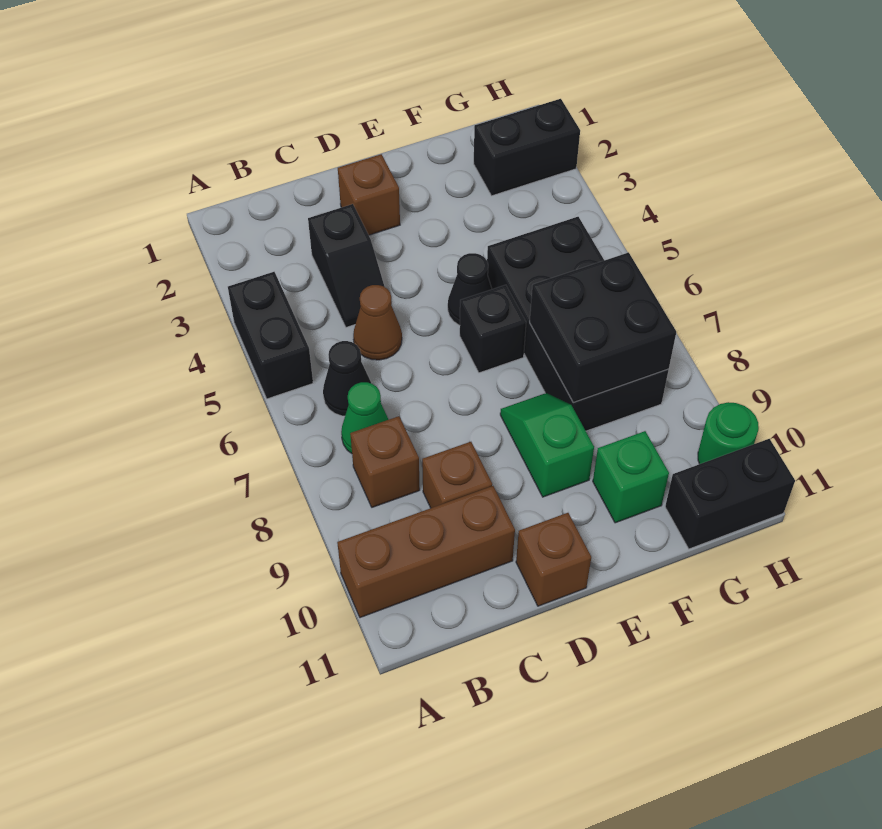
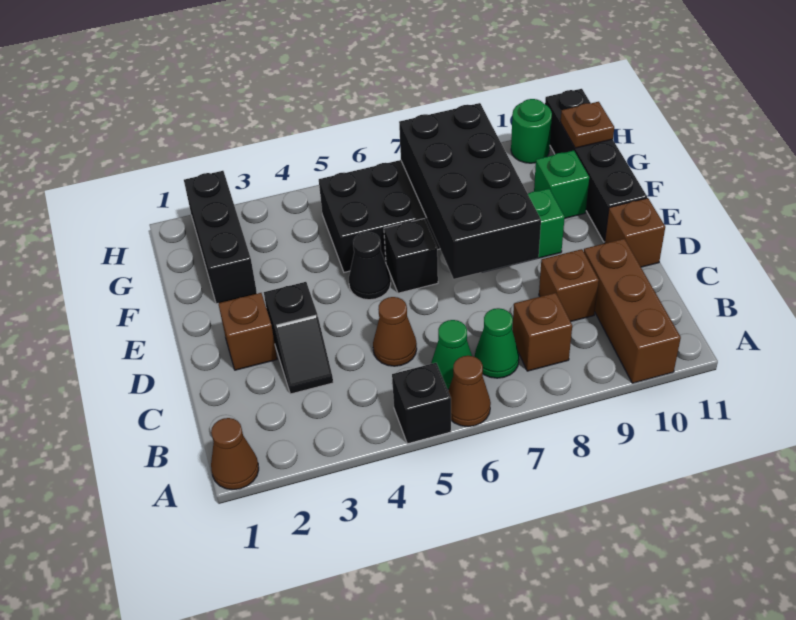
none -> brown cone A1 level 1
black brick A4:A5 level 1 -> black brick A5 level 1
none -> brown cone A6 level 1
black cone B6 level 1 -> green cone B6 level 1
black slope C3:C4 level 1 top 3 -> black slope C3:D3 level 1 top D
black brick F7:G8 level 2 -> black brick D7:G8 level 2
black brick G2:H2 level 1 -> black brick F2:H2 level 1
black brick G11:H11 level 1 -> black brick E11:H11 level 1
none -> brown plate G11 level 2

